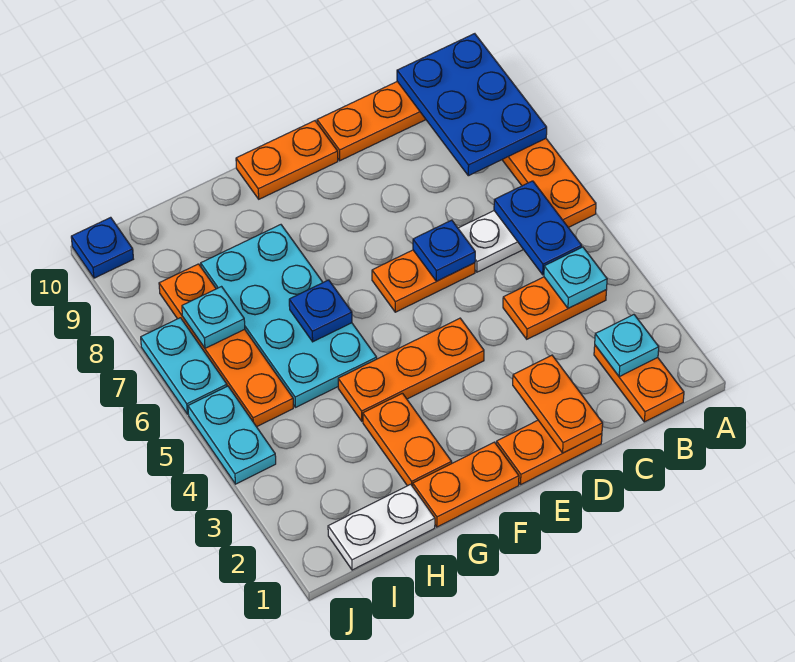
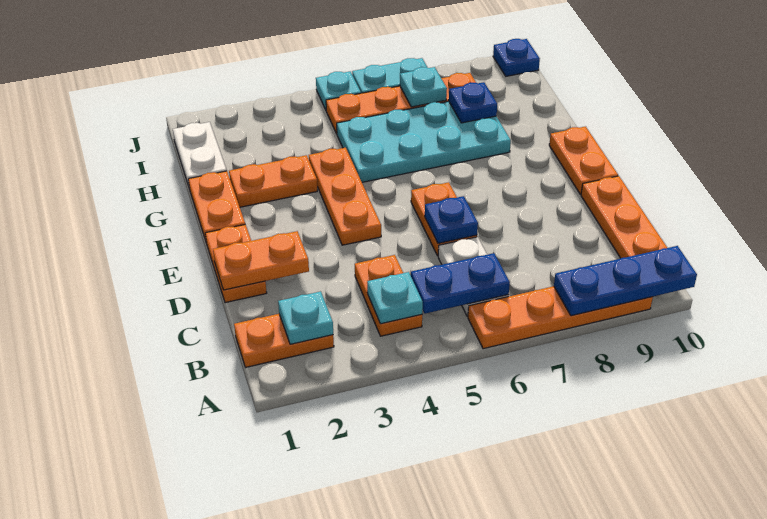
blue plate A8:B10 level 2 -> blue plate A8:A10 level 2
blue plate G6 level 2 -> blue plate H8 level 2
cyan plate J4:J5 level 1 -> cyan plate J5 level 1

